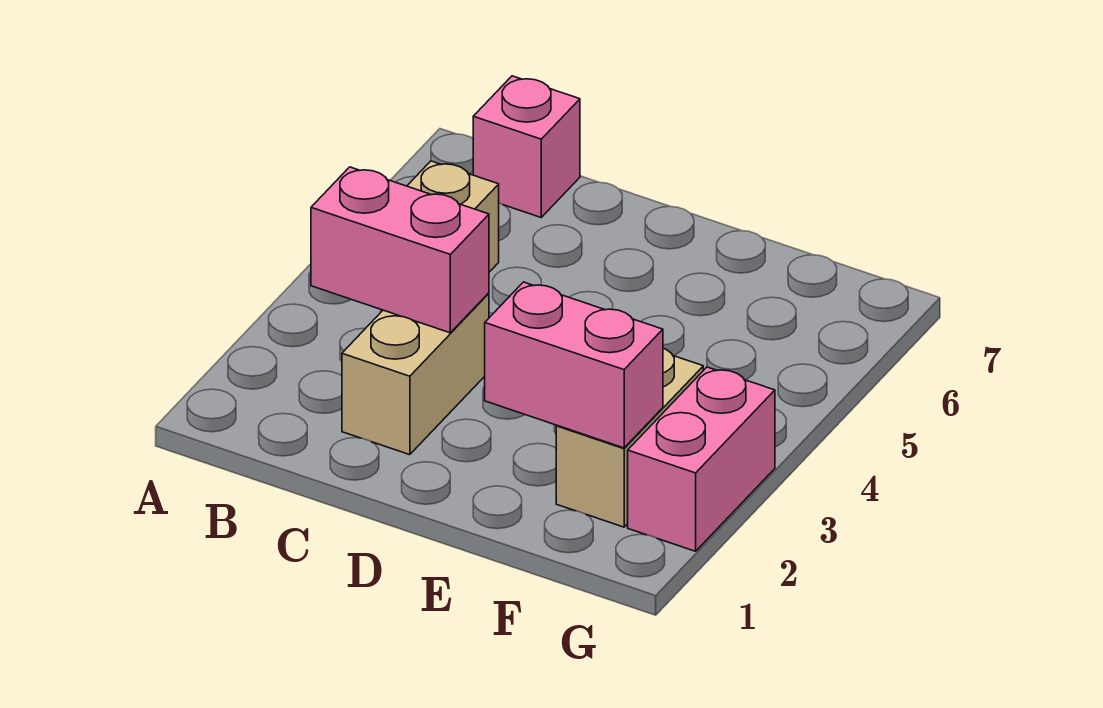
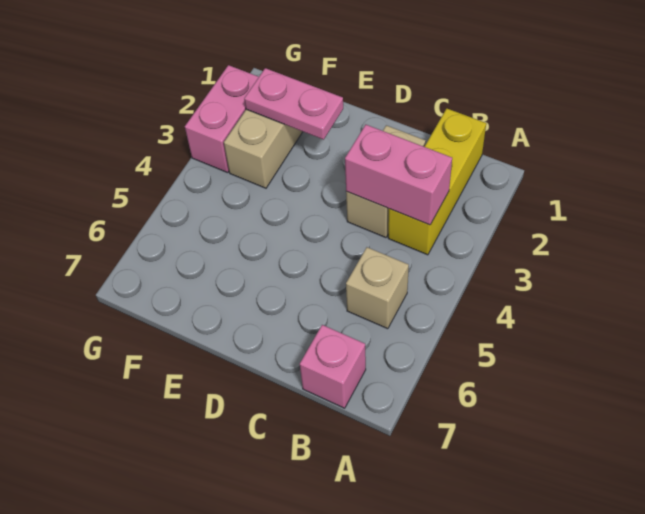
none -> yellow brick B1:B3 level 1
pink brick E2:F2 level 2 -> pink plate E2:F2 level 2

